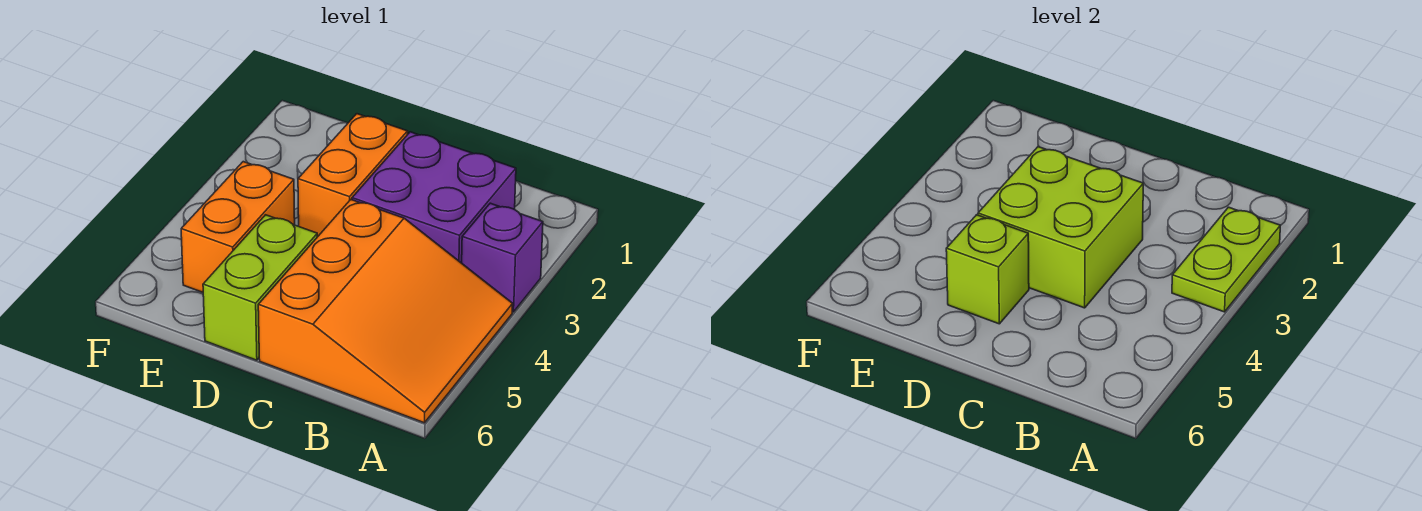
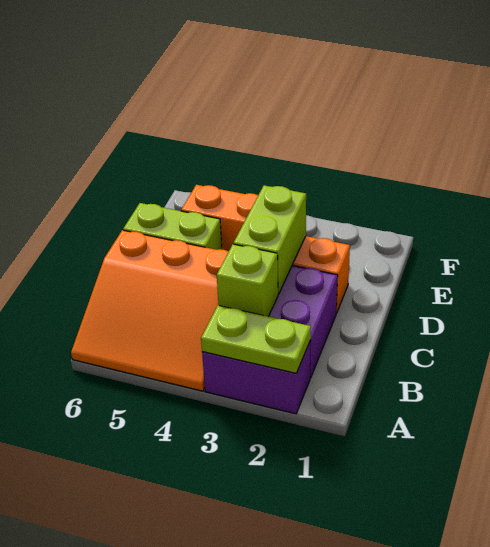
purple brick A3 level 1 -> purple brick A2:A3 level 1
lime brick C3:D4 level 2 -> lime brick C3:D3 level 2
lime brick D5 level 2 -> lime brick B3 level 2

